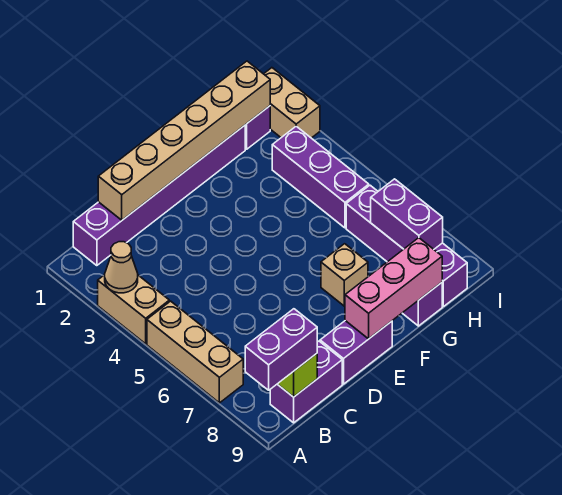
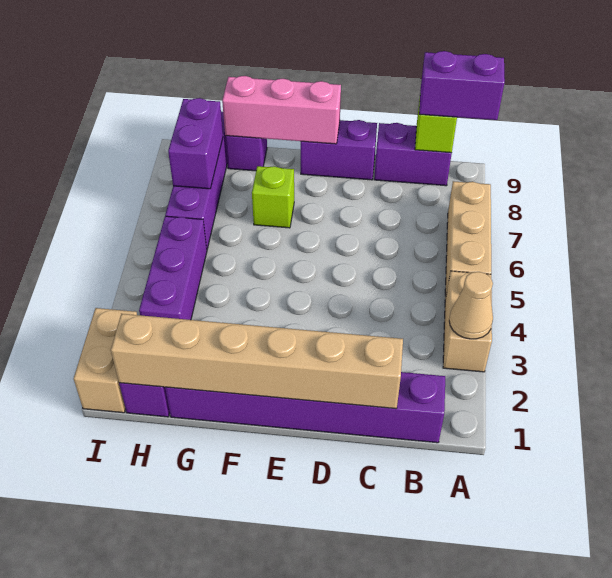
tan brick F7 level 1 -> lime brick F7 level 1

